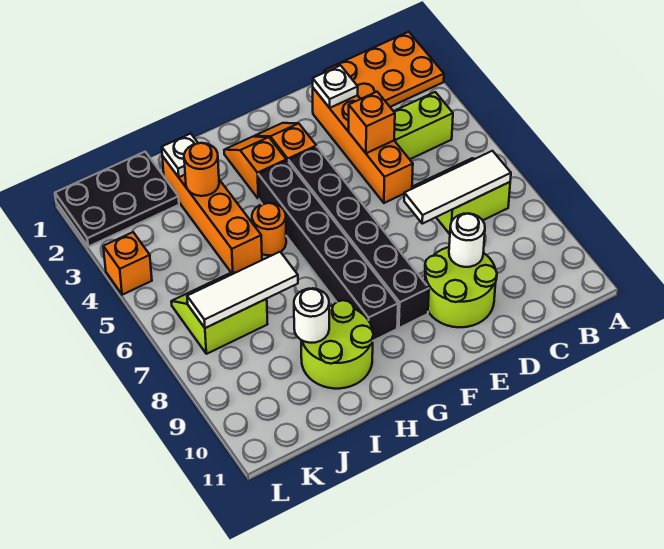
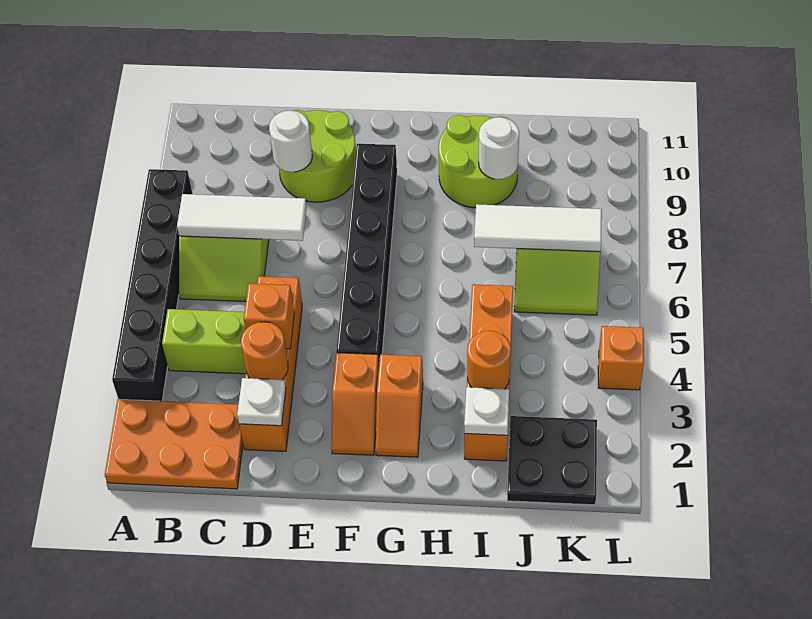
black brick G4:G9 level 1 -> black brick A3:A8 level 1
orange round brick H5 level 1 -> orange round brick D3 level 2
black plate J1:L2 level 1 -> black plate J1:K2 level 1

